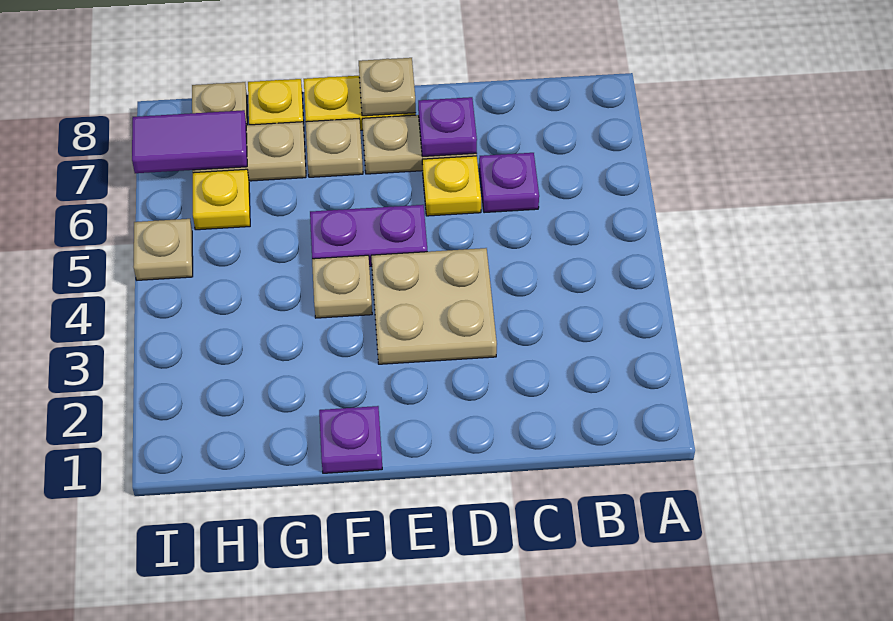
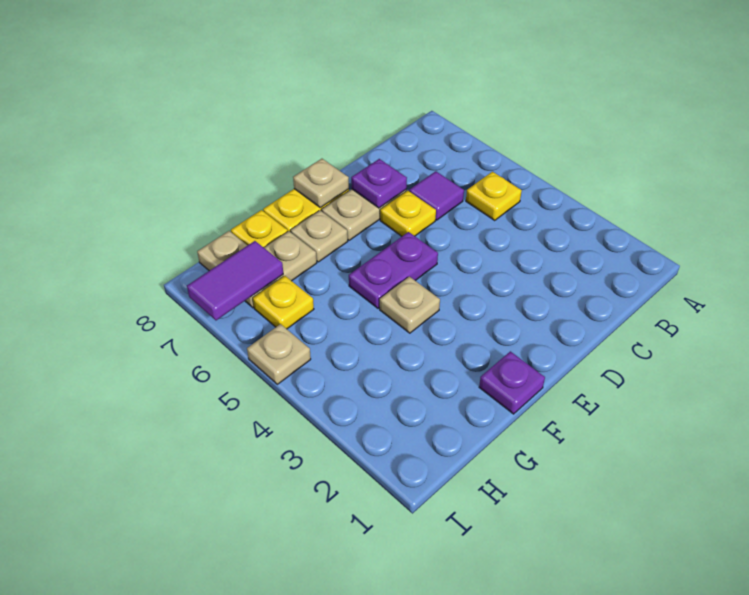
none -> yellow plate B5 level 1
purple plate C6 level 1 -> purple tile C6 level 1
tan plate D3:E4 level 1 -> none

